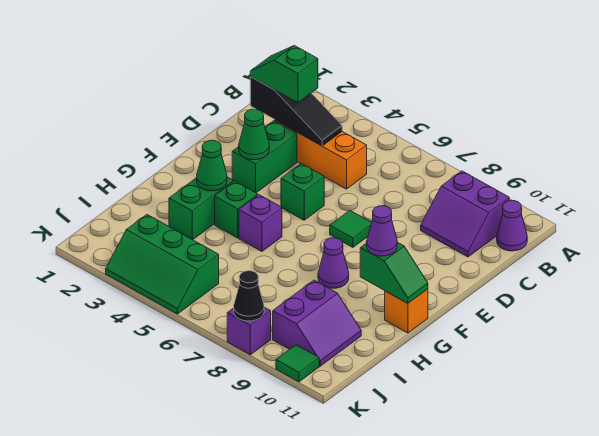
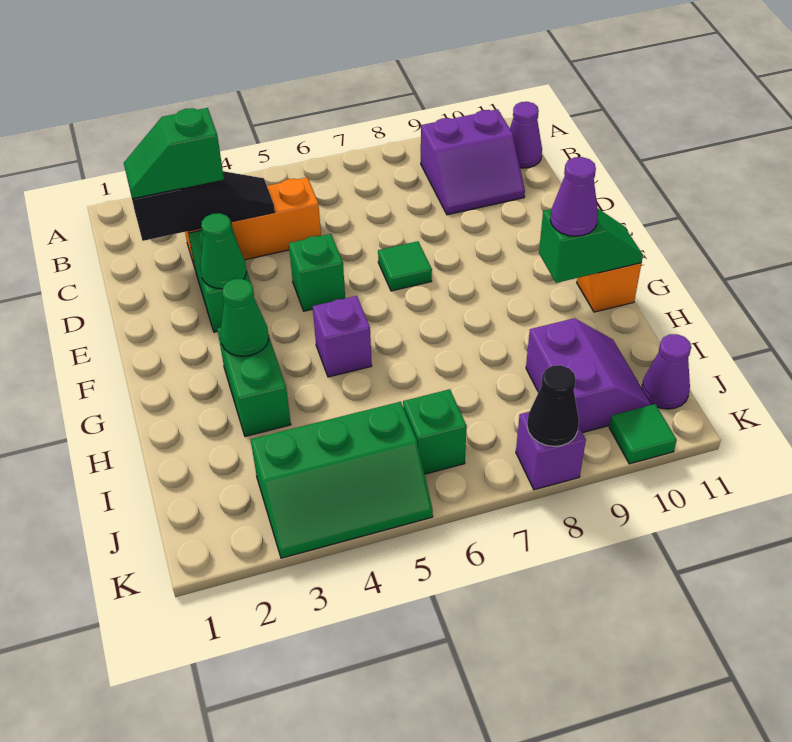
green brick G4 level 1 -> green brick J6 level 1
purple cone G8 level 1 -> purple cone J11 level 1

